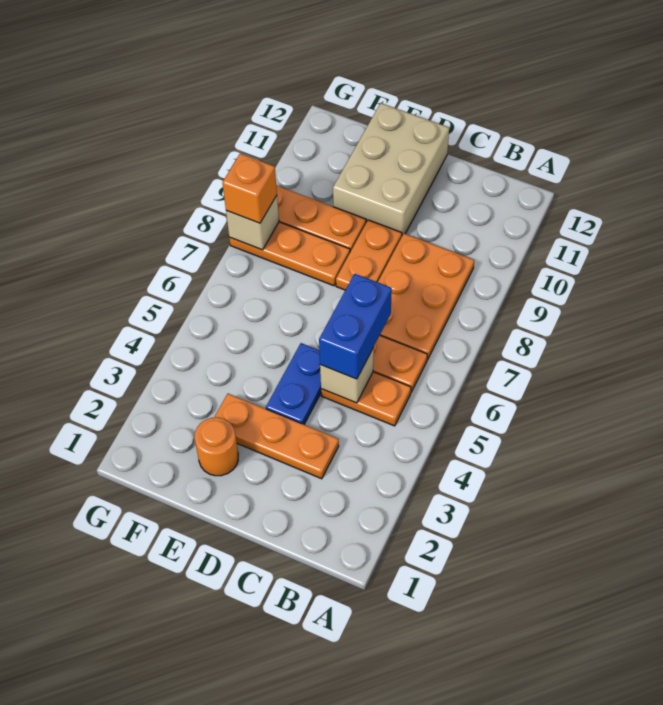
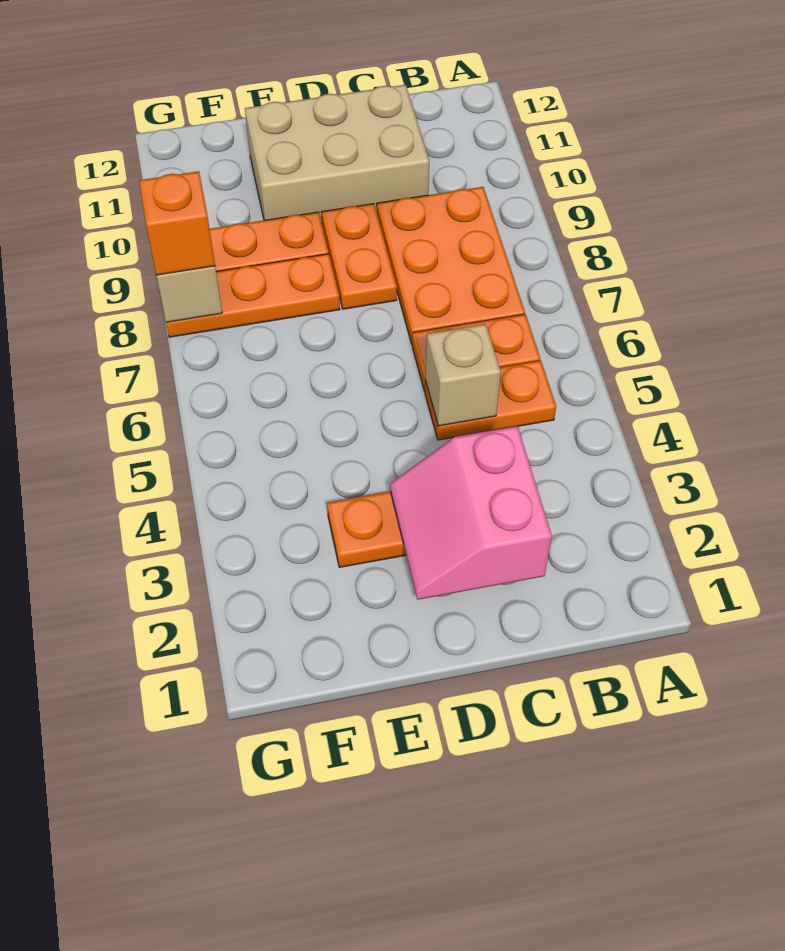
none -> pink slope C2:D3 level 2 top C
blue brick C5:C6 level 3 -> none
blue plate D4:D5 level 1 -> none
tan brick D10:E12 level 1 -> tan brick C10:E11 level 1
orange round brick E2 level 1 -> none

